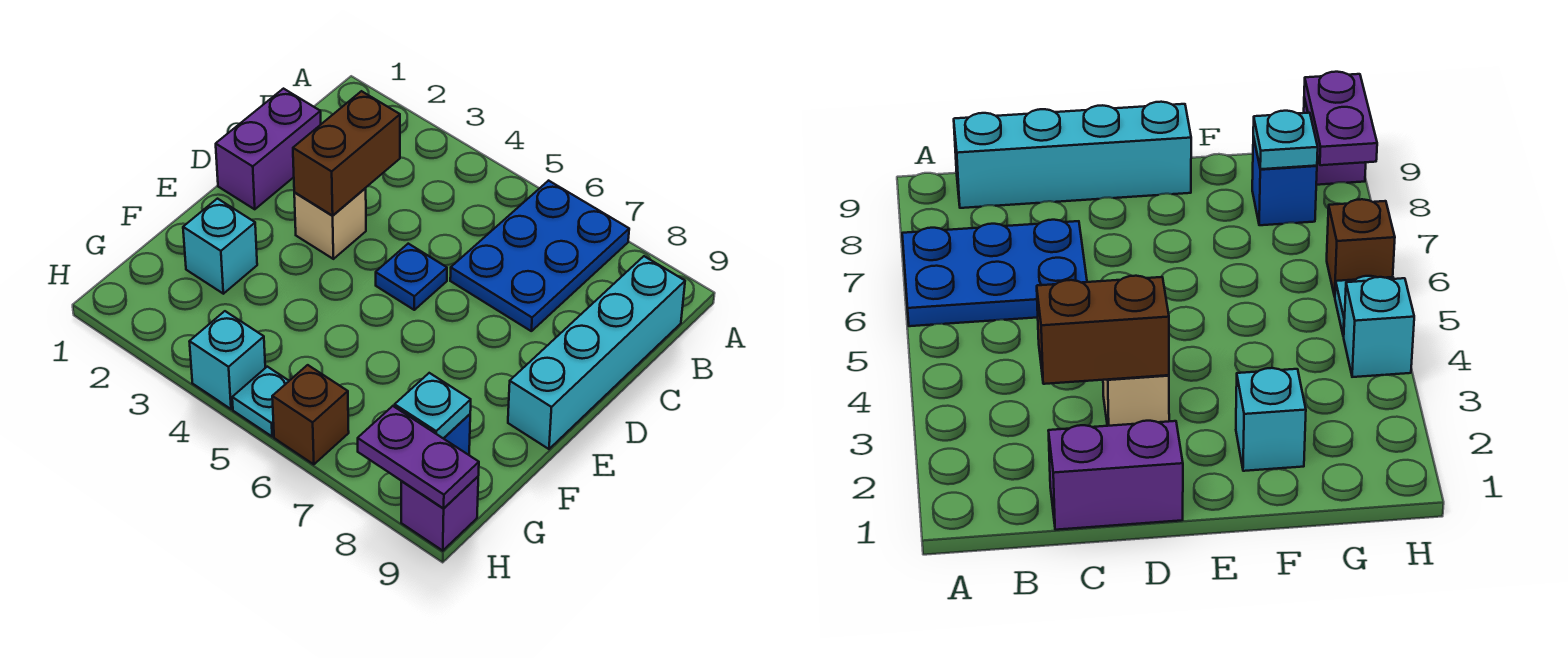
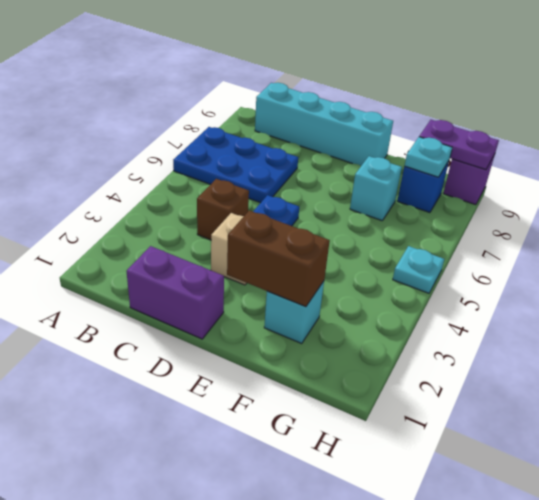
brown brick C3:D3 level 2 -> brown brick E2:F2 level 2
cyan brick H4 level 1 -> cyan brick F7 level 1
brown brick H6 level 1 -> brown brick C4 level 1
purple plate H8:H9 level 2 -> purple plate G9:H9 level 2

